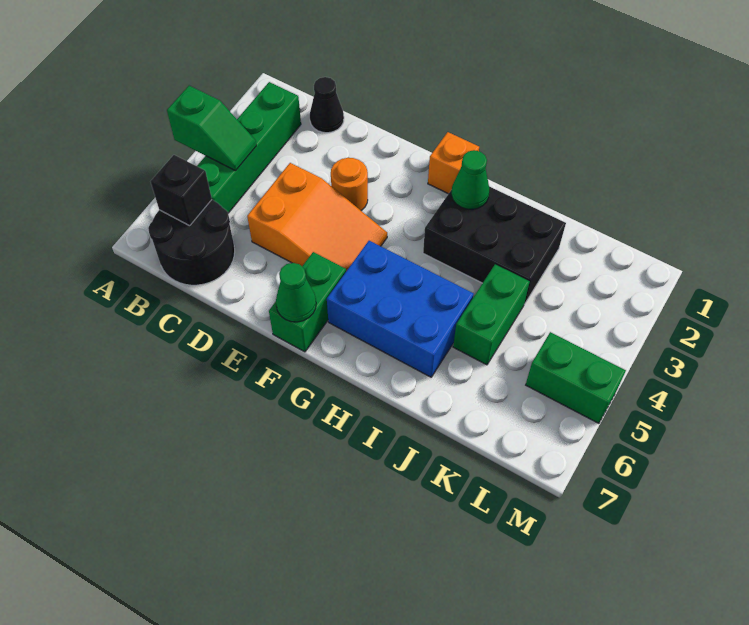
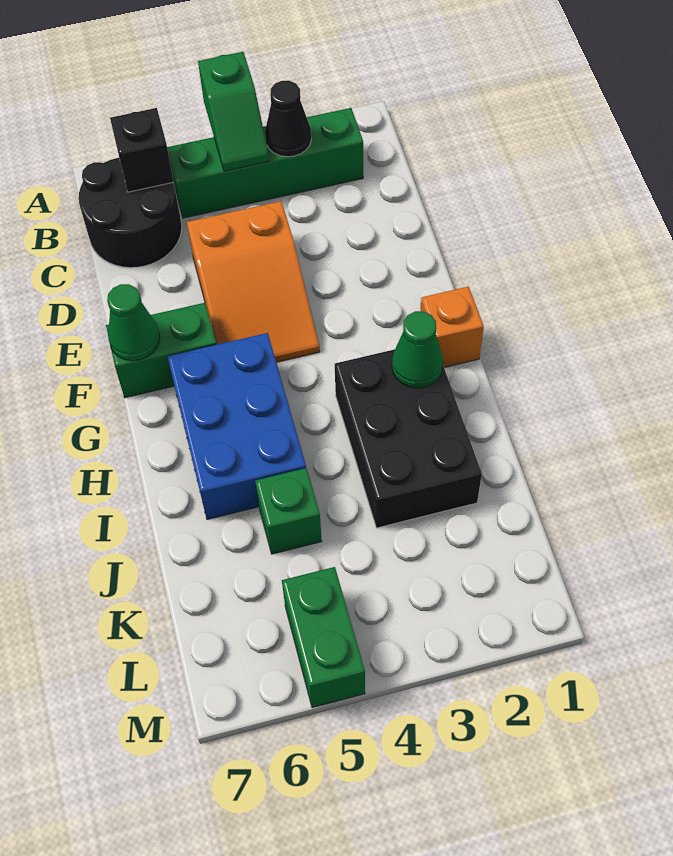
black cone C1 level 1 -> black cone B3 level 2
orange round brick E3 level 1 -> none
green brick J4:J5 level 1 -> green brick J5 level 1

